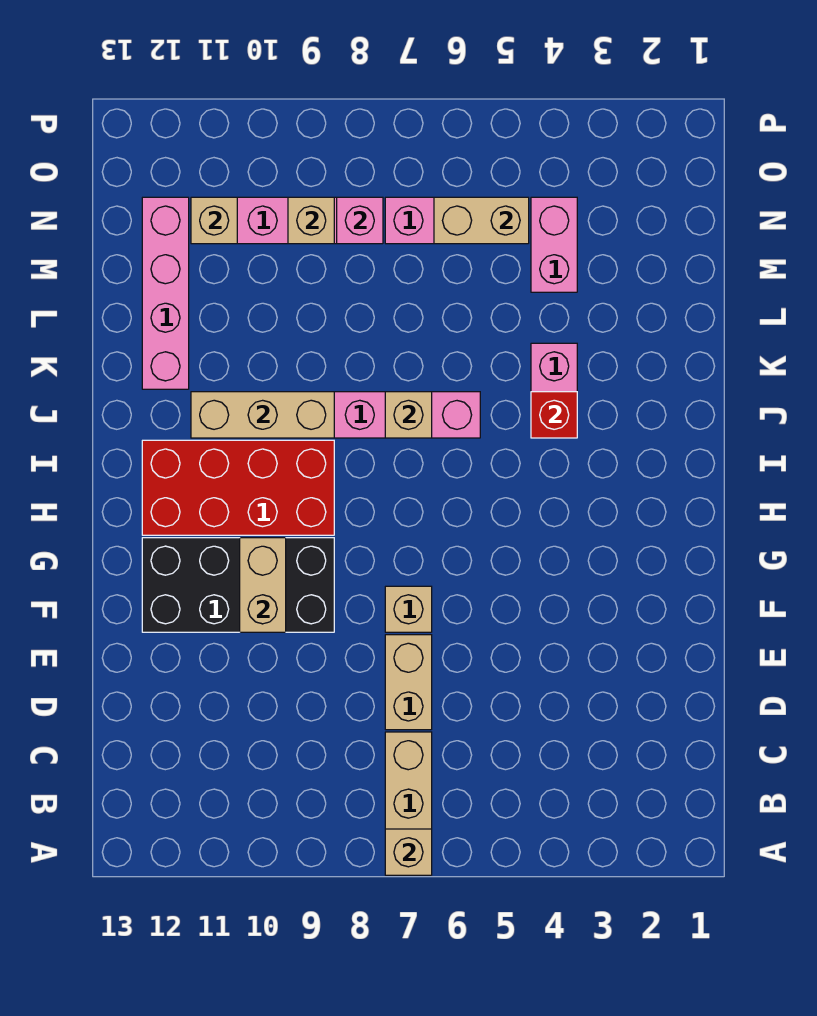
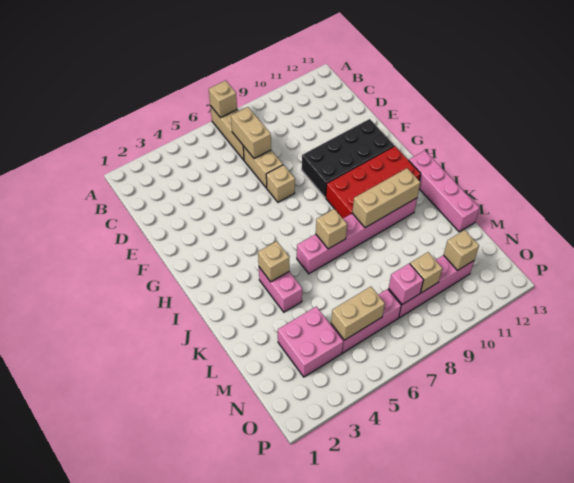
tan brick F10:G10 level 2 -> tan brick C7:D7 level 2
red brick J4 level 2 -> tan brick J4 level 2
pink brick K12:N12 level 1 -> pink brick I13:L13 level 1
pink brick M4:N4 level 1 -> pink brick M3:N4 level 1

